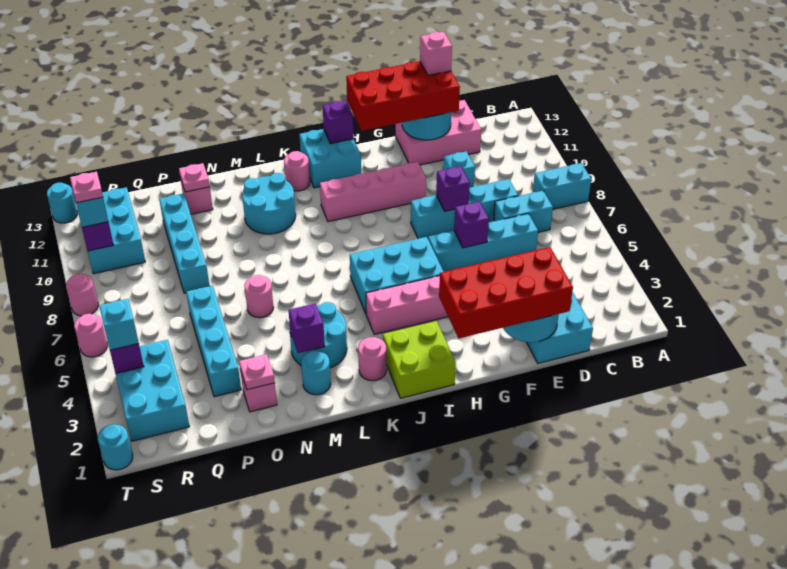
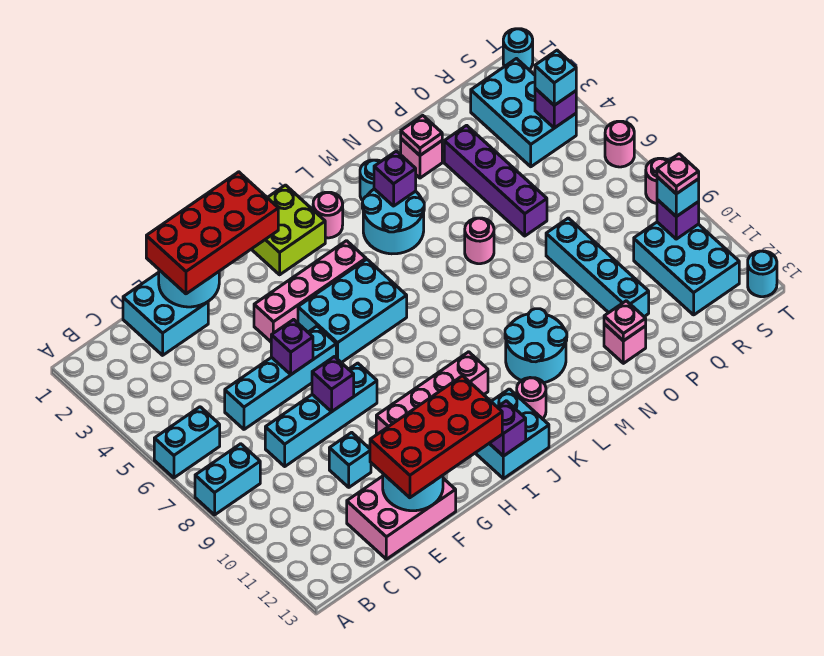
cyan brick C7:D7 level 1 -> cyan brick A6:B6 level 1
pink brick E13 level 4 -> none
cyan brick P3:P6 level 1 -> purple brick P3:P6 level 1

